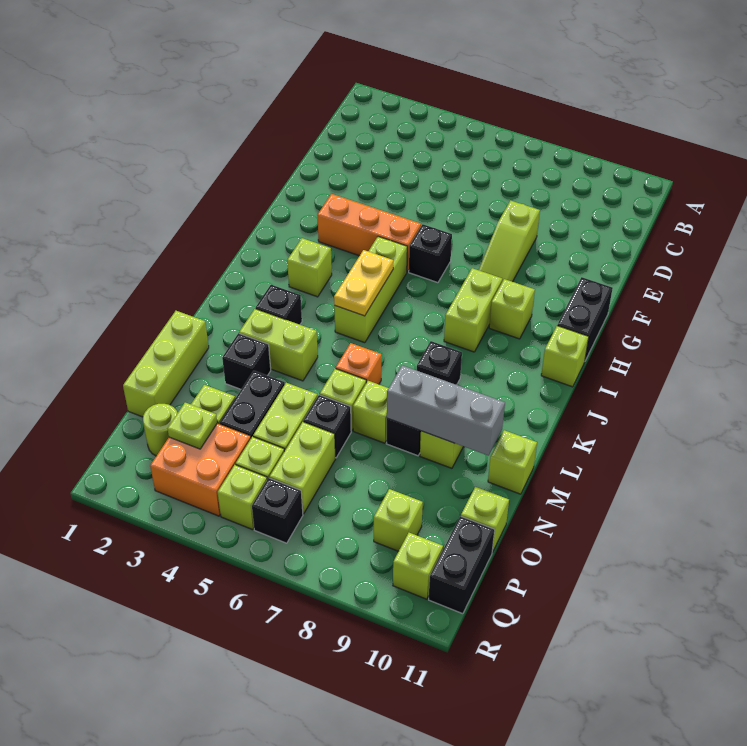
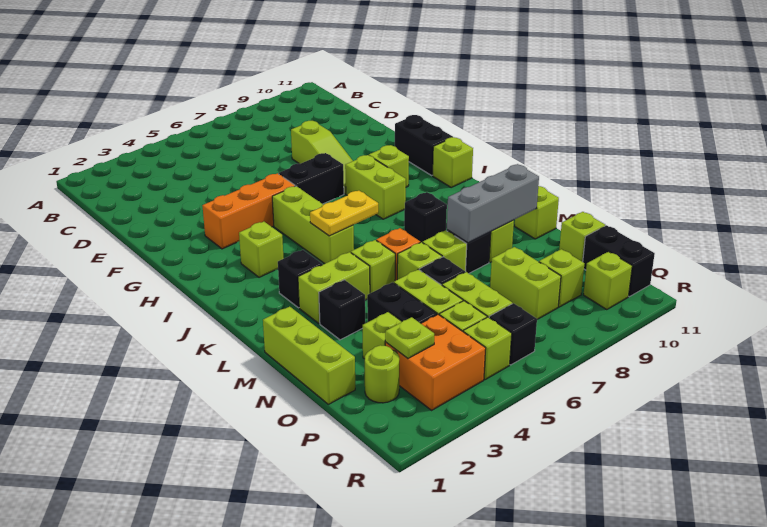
black brick G6 level 1 -> black brick G6:G7 level 1
yellow plate I5:J5 level 2 -> yellow plate J5:J6 level 2
none -> lime brick L5 level 1
none -> lime brick O8:P8 level 1

